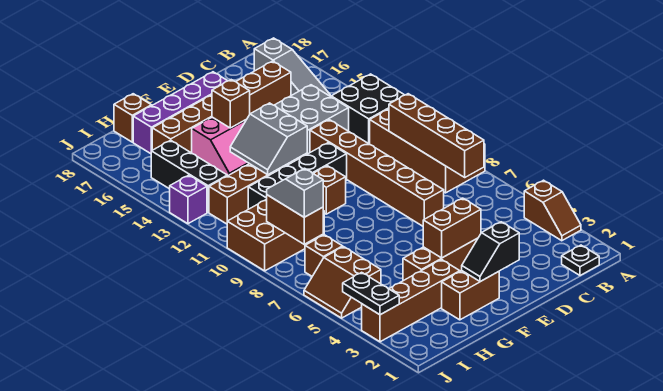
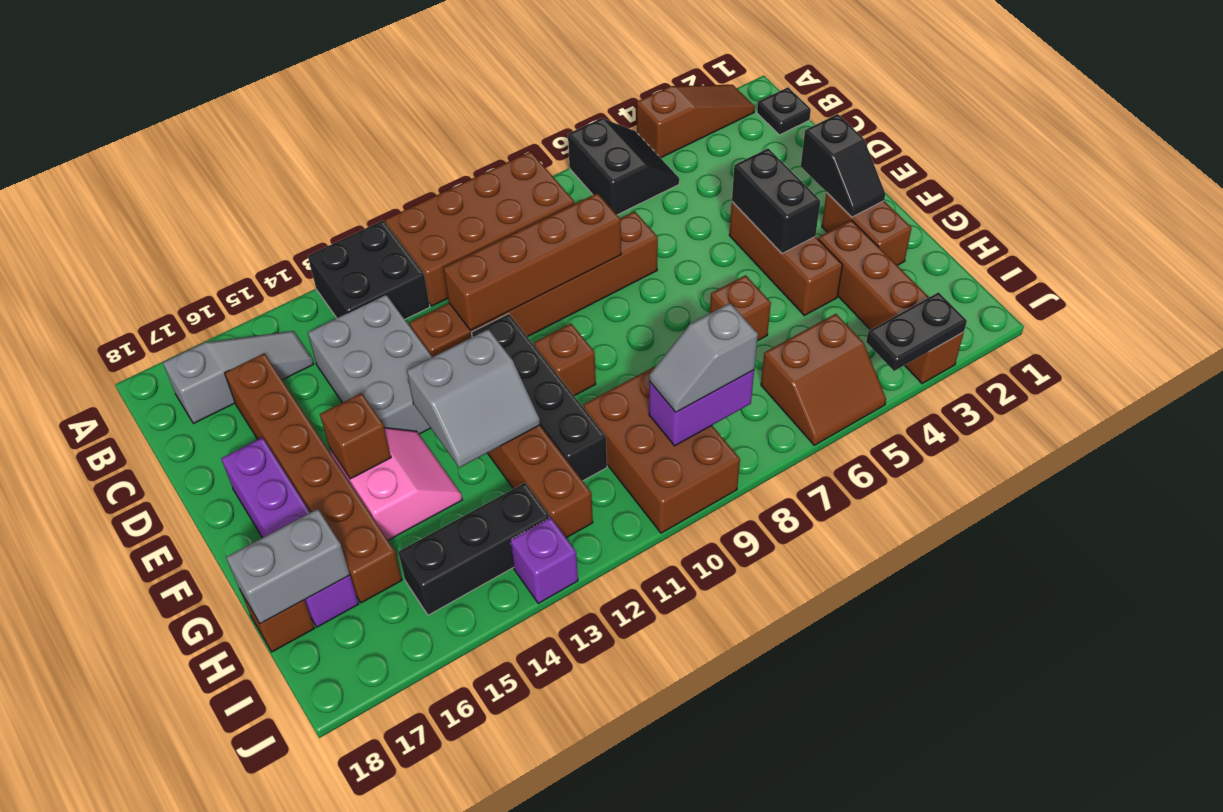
brown slope A3:A4 level 1 top 4 -> brown slope A2:A4 level 1 top 4
none -> black slope A5:B6 level 1 top 6
brown brick B7:B10 level 2 -> brown brick D8:D11 level 2
brown brick E4:F4 level 2 -> black brick E4:F4 level 2
none -> grey brick H17:H18 level 2
brown brick I7 level 1 -> brown brick G6 level 1
brown brick I8:I9 level 2 -> purple brick I8:I9 level 2

